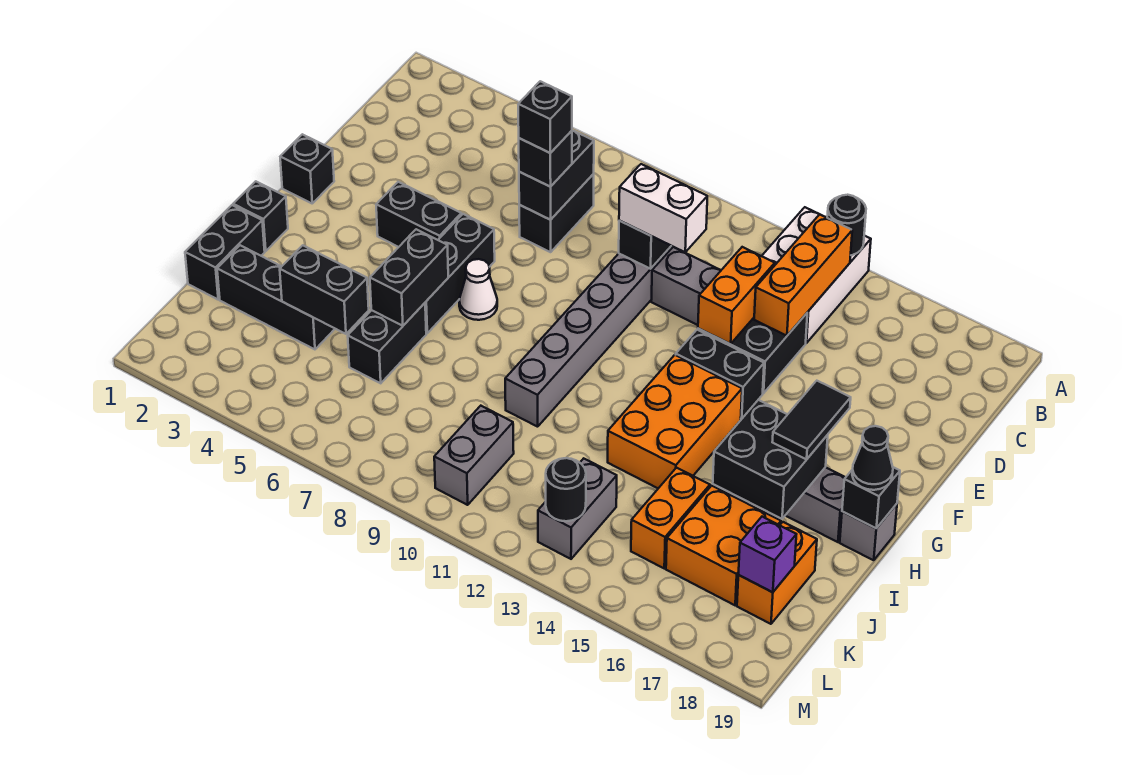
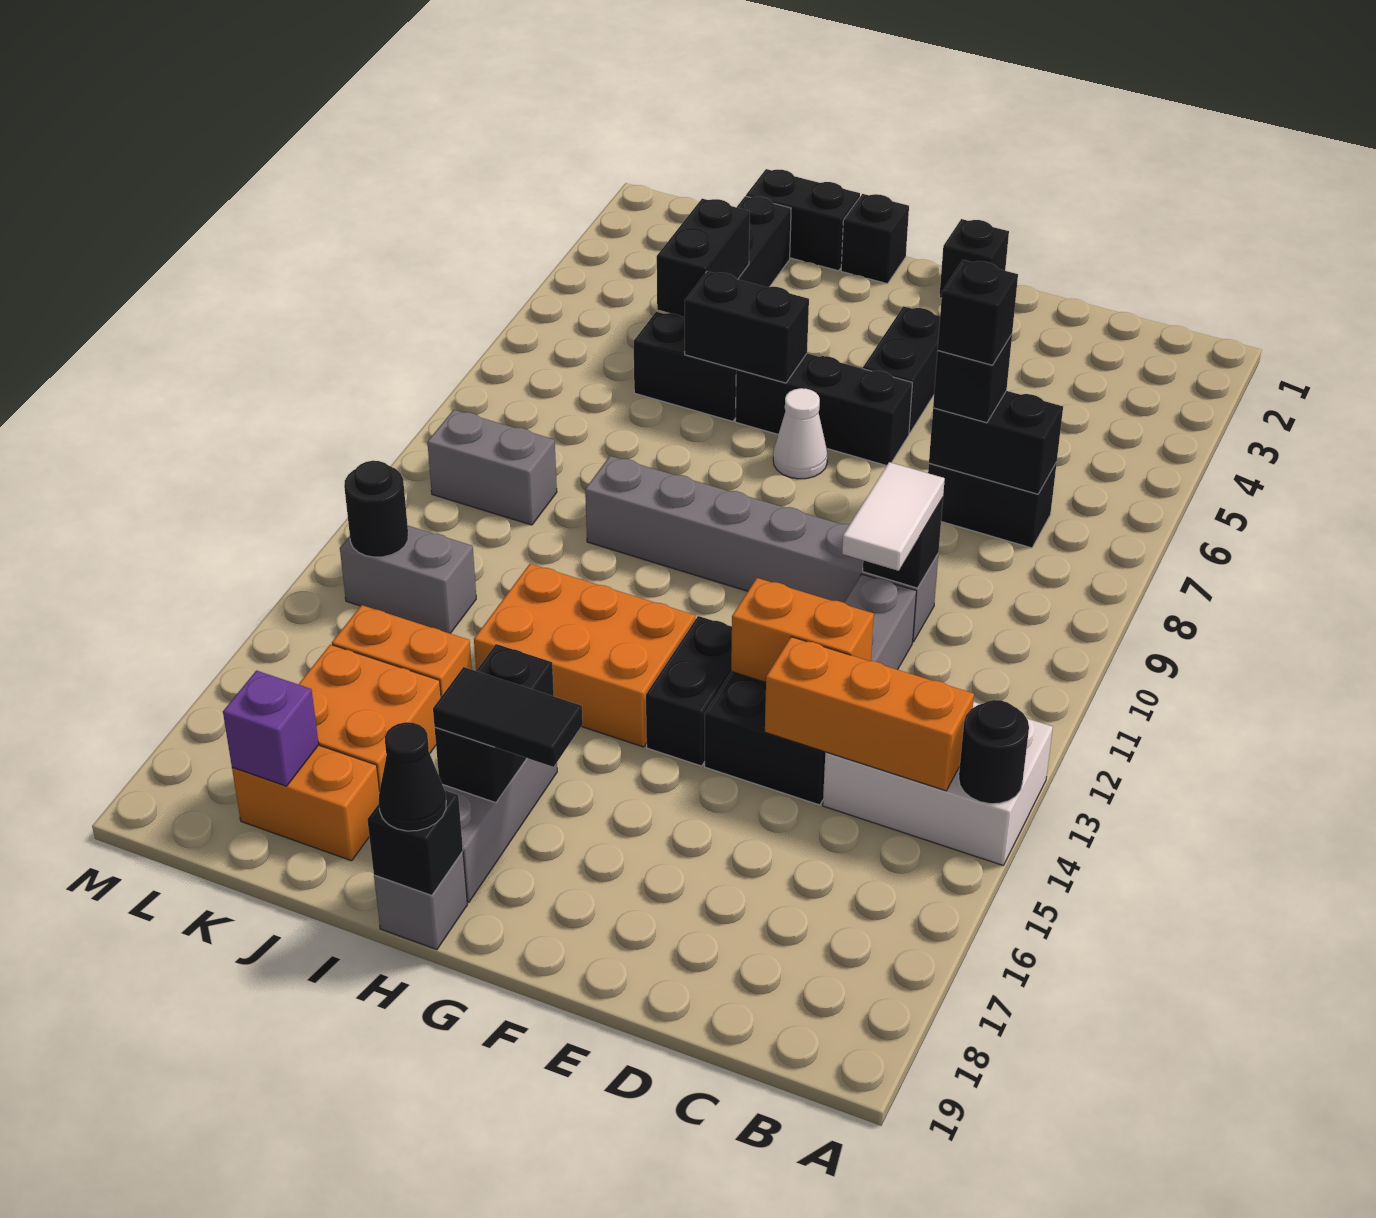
white brick D10:D11 level 3 -> white tile D10:D11 level 3
black brick H16:I17 level 2 -> black brick H16:H17 level 2

